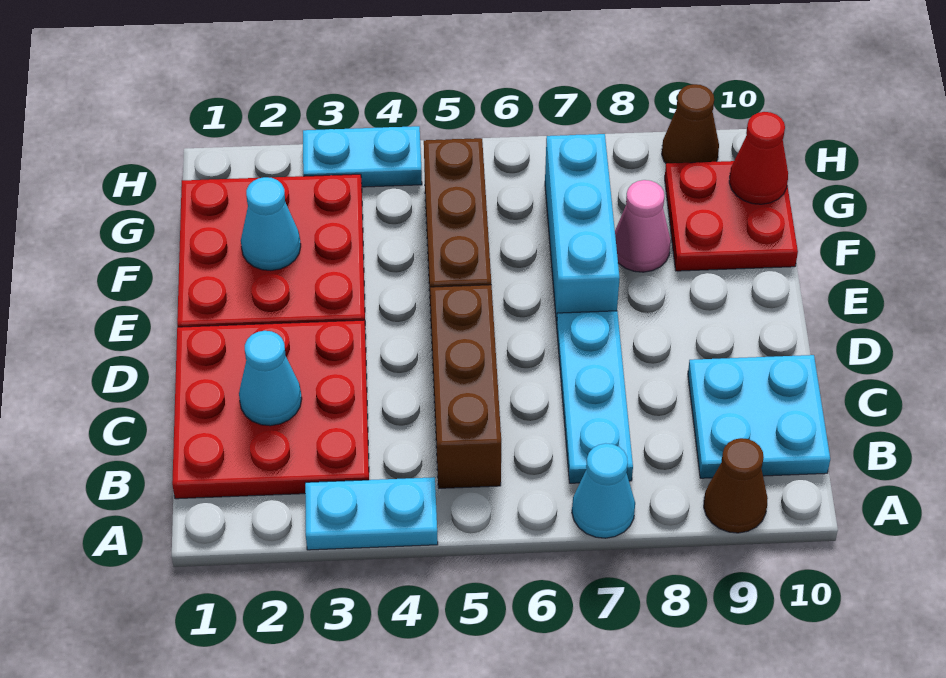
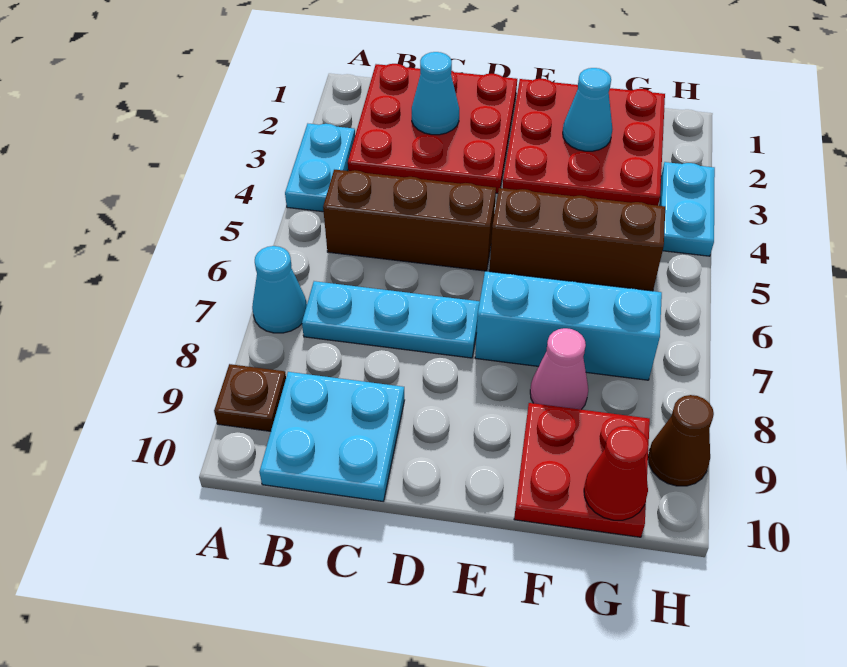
brown cone A9 level 1 -> brown plate A9 level 1

